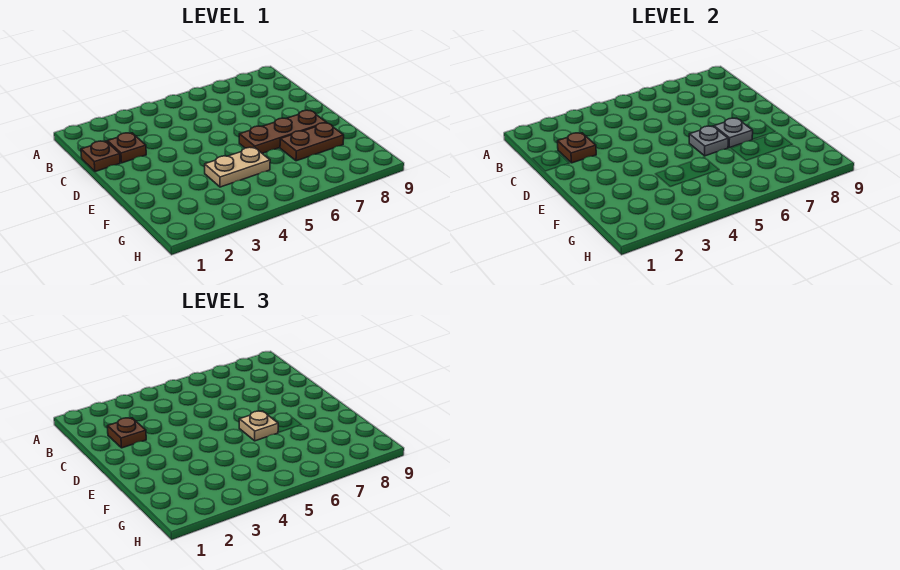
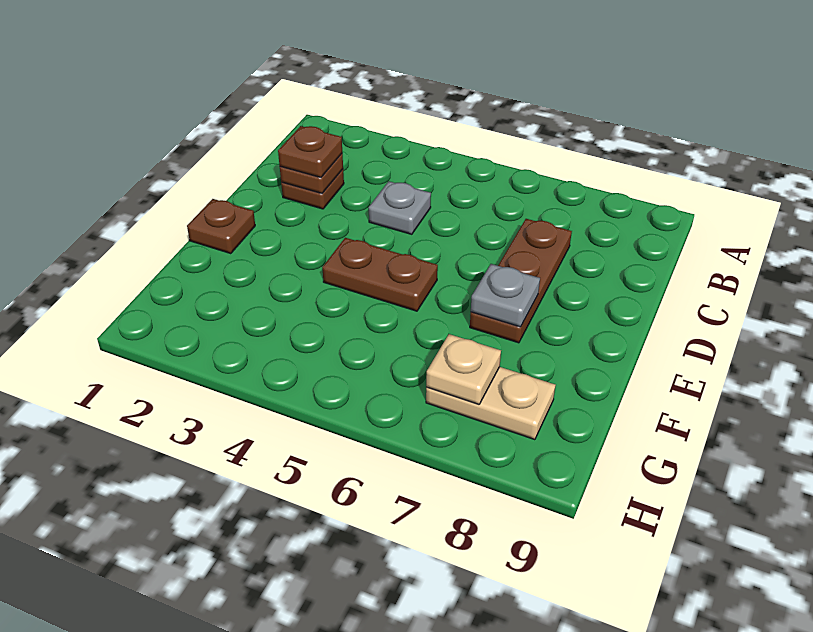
brown plate C1 level 1 -> brown plate E1 level 1
brown plate E6:E8 level 1 -> brown plate C7:E7 level 1
grey plate E6 level 2 -> grey plate C4 level 1
tan plate E6 level 3 -> tan plate G7 level 2
tan plate F4:F5 level 1 -> tan plate G7:G8 level 1
brown plate F7:F8 level 1 -> brown plate E4:E5 level 1

